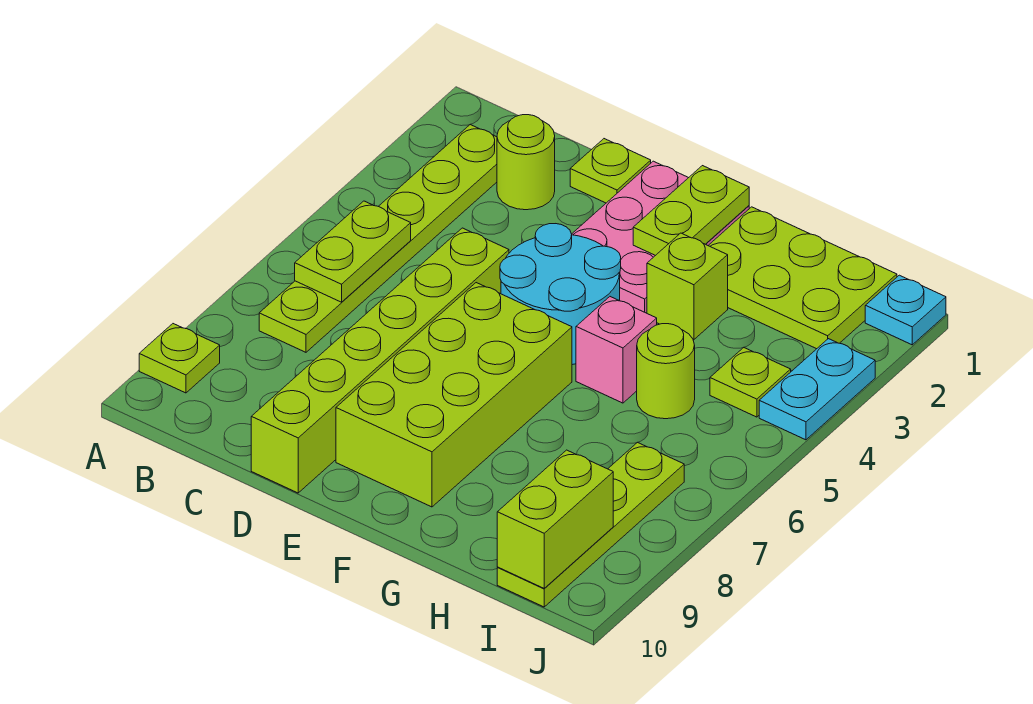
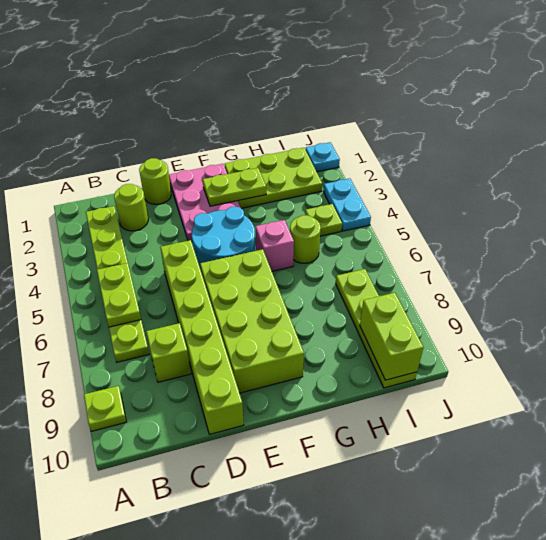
lime plate D1 level 1 -> lime round brick D1 level 1
lime plate F1:F2 level 2 -> lime plate F2:G2 level 2
lime brick G3 level 1 -> lime brick C8 level 1

